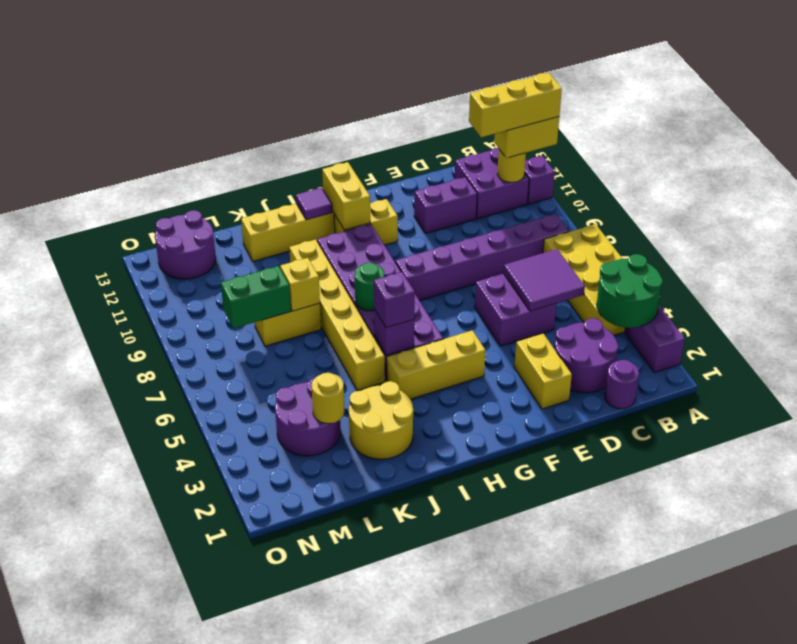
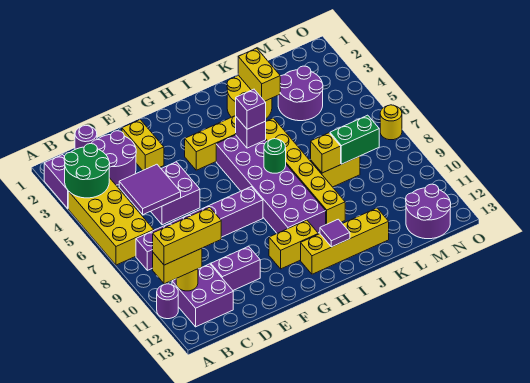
purple brick A11 level 1 -> purple round brick A11 level 1
yellow brick H11:H12 level 2 -> yellow brick K2:K3 level 2
yellow round brick L3 level 2 -> yellow round brick O7 level 1

